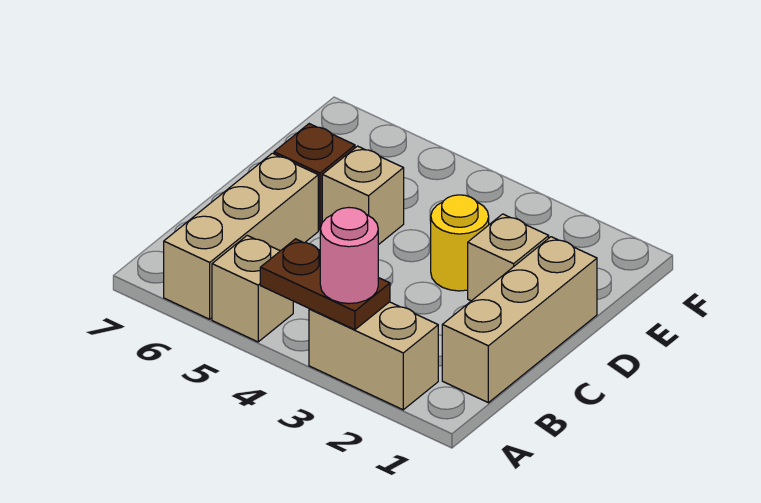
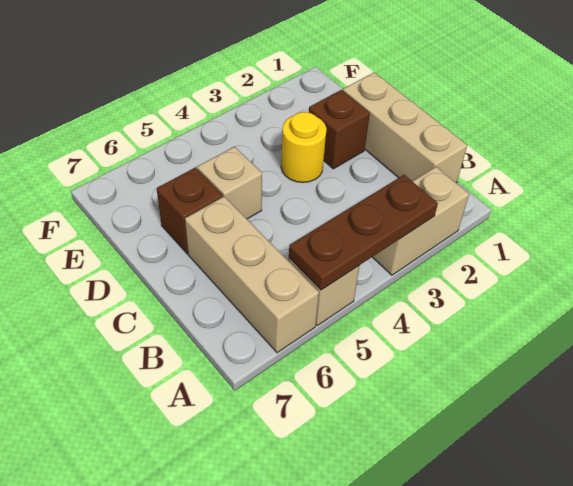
brown plate A3:A4 level 2 -> brown plate A3:A5 level 2
pink round brick A3 level 3 -> none
tan brick D2 level 1 -> brown brick D2 level 1

